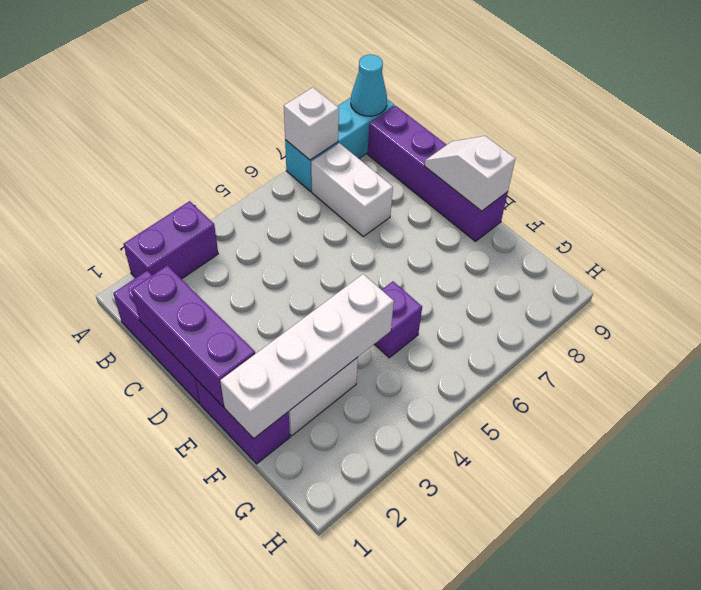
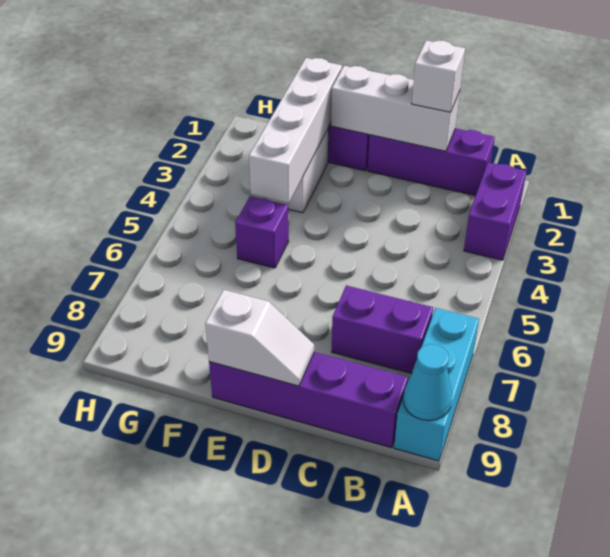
white brick A7 level 2 -> white brick C1 level 3
white brick B7:C7 level 1 -> purple brick B7:C7 level 1
purple brick C1:E1 level 2 -> white brick C1:E1 level 2

